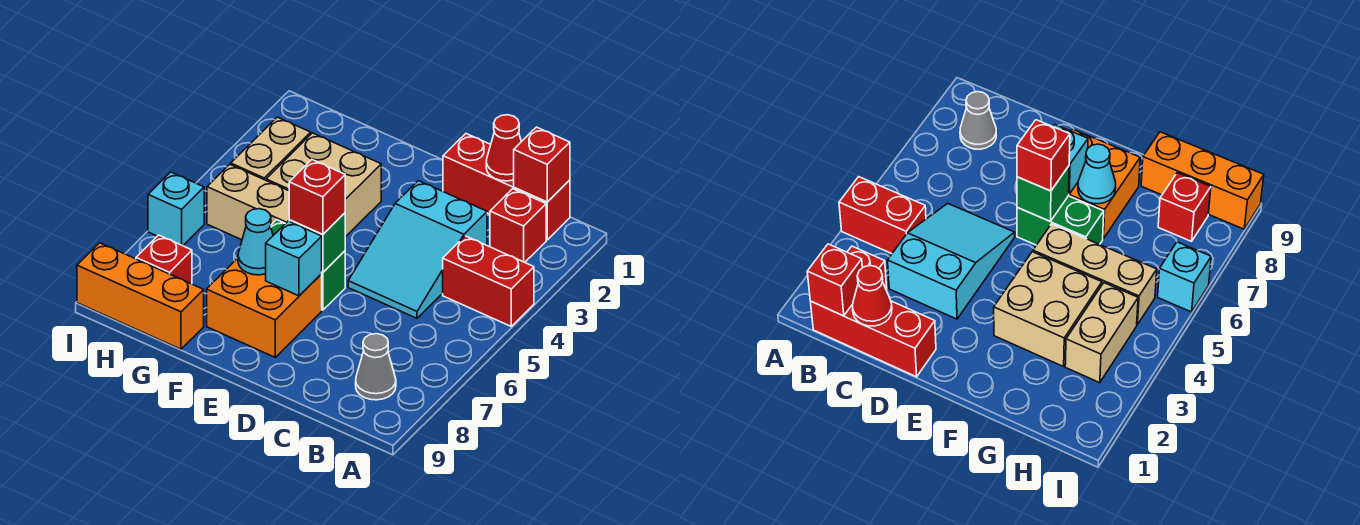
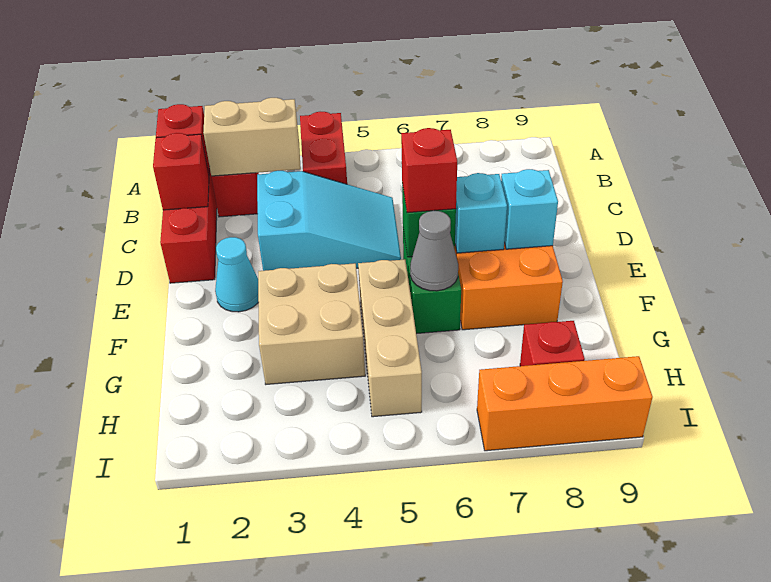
grey cone B8 level 1 -> grey cone F6 level 2
red cone C1 level 2 -> red brick C1 level 2
cyan cone F7 level 2 -> cyan cone E2 level 1
orange brick G9:I9 level 1 -> orange brick I7:I9 level 1
tan brick H3:H4 level 1 -> tan brick B2:B3 level 2
cyan brick I6 level 1 -> cyan brick E8 level 2

